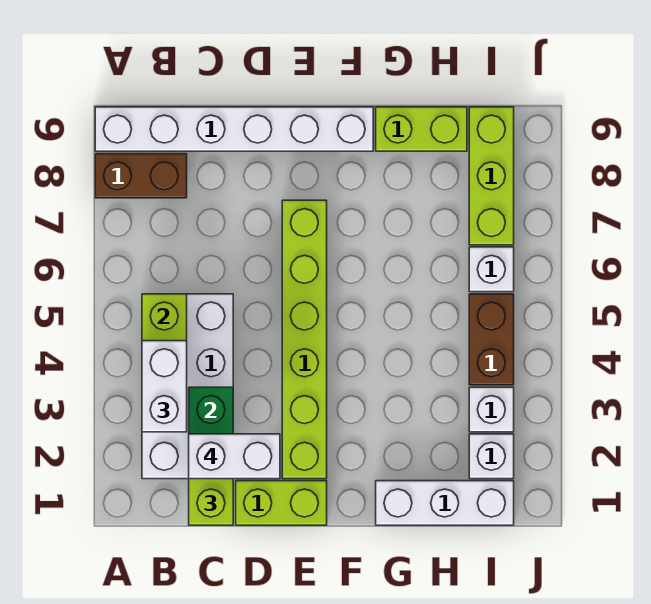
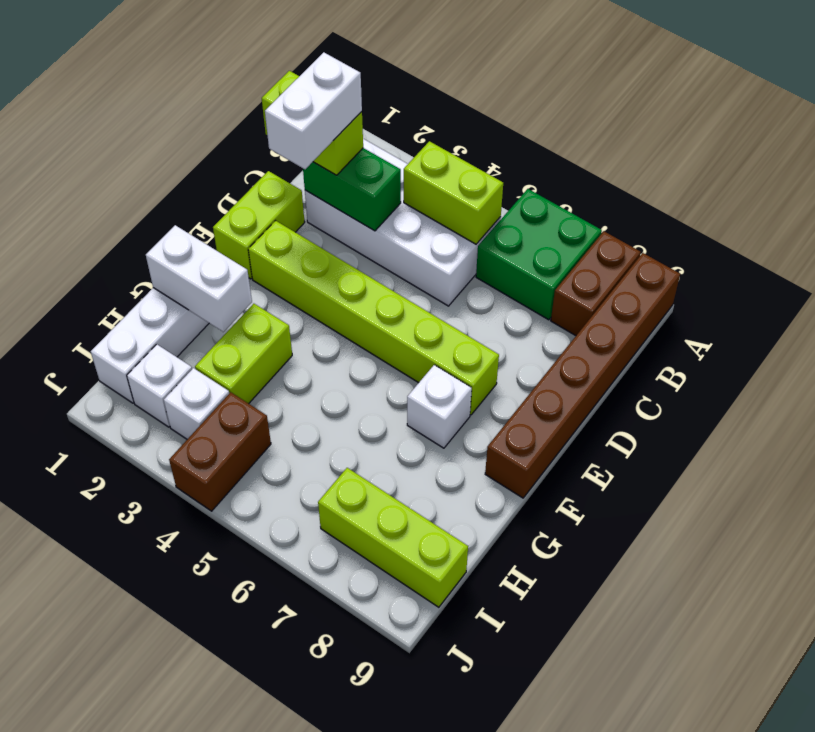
none -> green brick A6:B7 level 1
white brick A9:F9 level 1 -> brown brick A9:F9 level 1
white brick B3:B4 level 3 -> white brick G1:G2 level 2
lime brick G9:H9 level 1 -> lime brick G3:H3 level 1
brown brick I4:I5 level 1 -> brown brick I4:J4 level 1
white brick I6 level 1 -> white brick F7 level 1

